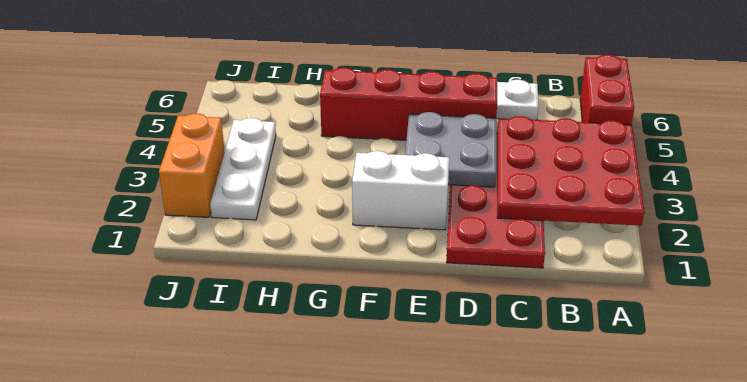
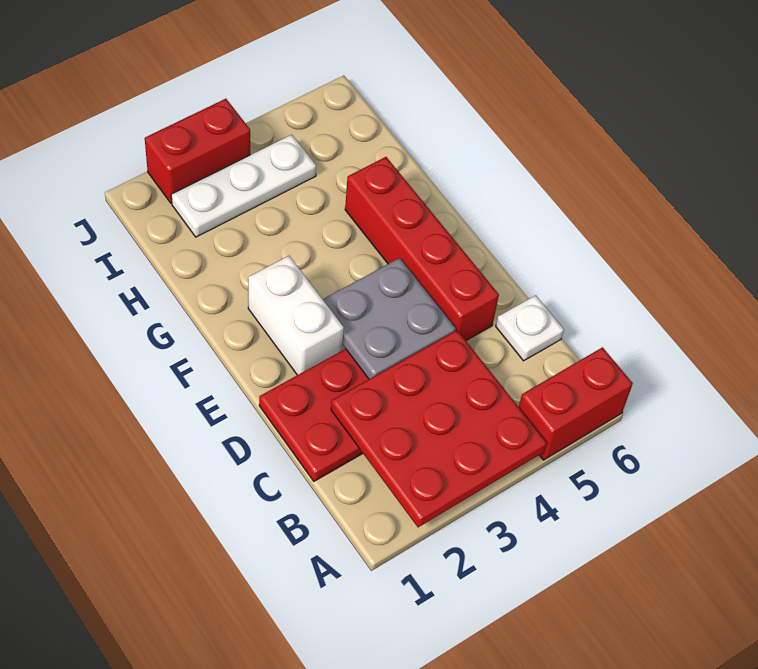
orange brick J2:J3 level 1 -> red brick J2:J3 level 1

